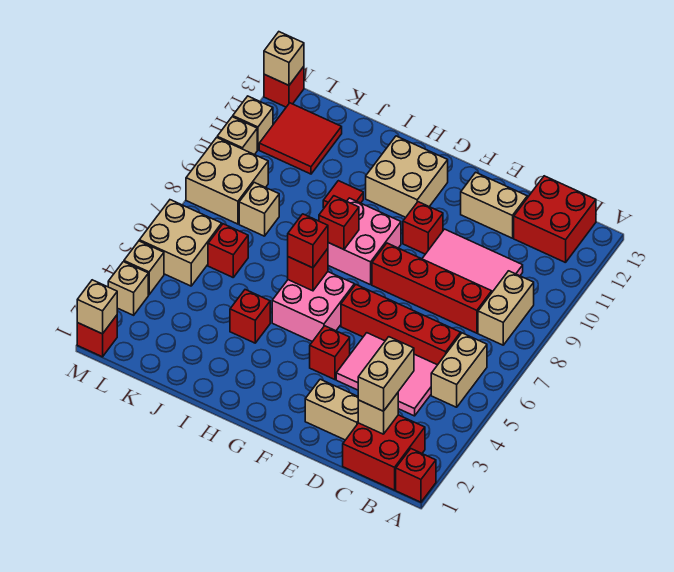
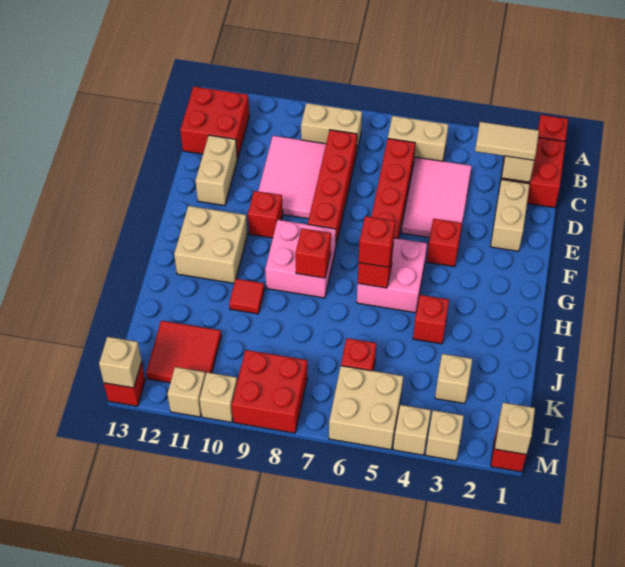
tan brick C2:C3 level 3 -> tan tile C2:C3 level 3
tan brick K8 level 1 -> tan brick K3 level 1
tan brick L8:M9 level 1 -> red brick L8:M9 level 1

